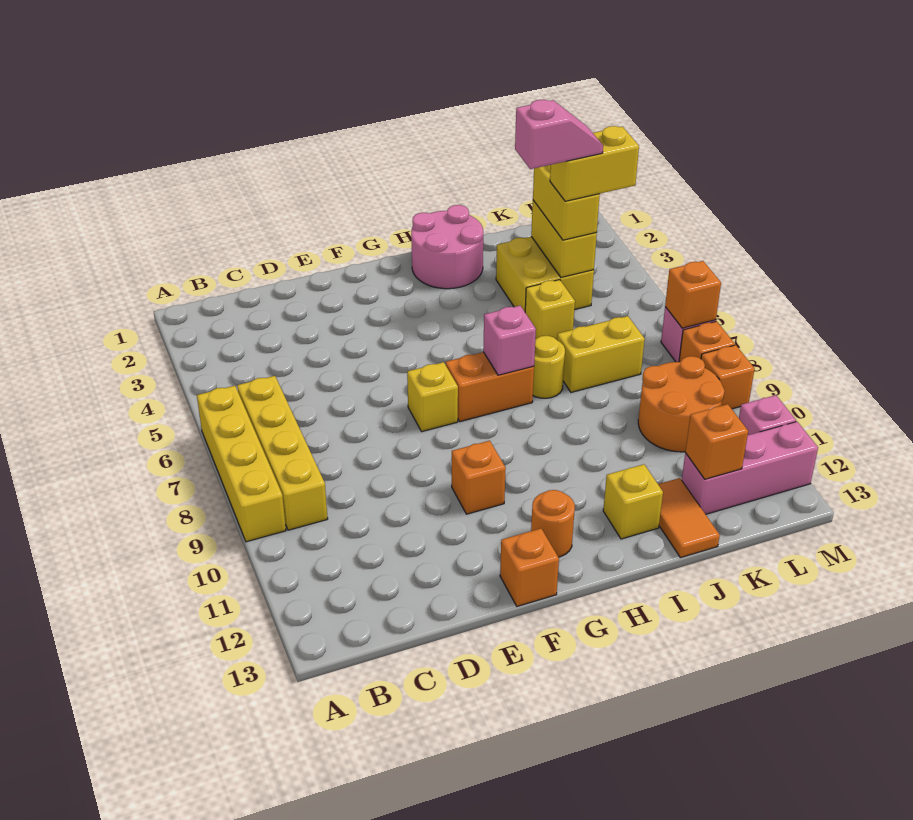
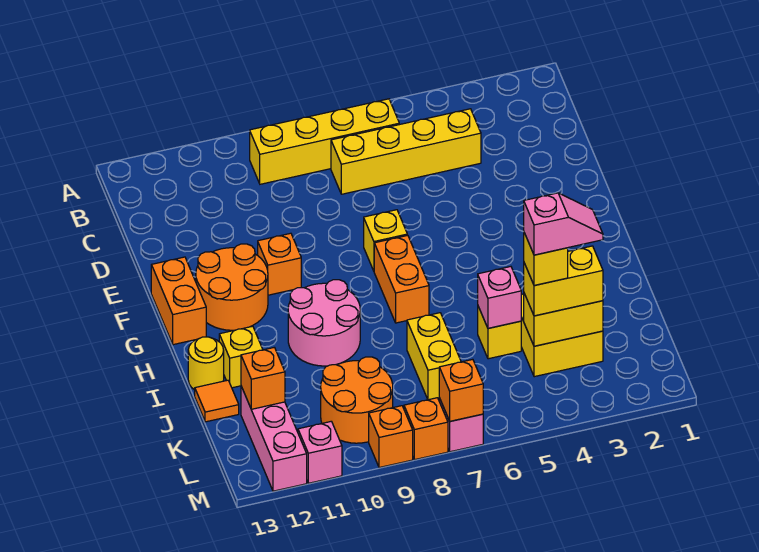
yellow brick A6:A9 level 1 -> yellow brick C4:C7 level 1
orange brick F13 level 1 -> orange brick F13:G13 level 1
orange round brick G12 level 1 -> orange round brick F11:G12 level 1
pink round brick H1:I2 level 1 -> pink round brick H9:I10 level 1
pink brick H7 level 2 -> pink brick J5 level 2
yellow round brick I7 level 1 -> yellow round brick I13 level 1
pink slope J4:K4 level 5 top J -> pink slope K3:K4 level 5 top 4
orange tile J12:J13 level 1 -> orange tile J13 level 1
yellow brick K4:L4 level 4 -> yellow brick K4 level 4

